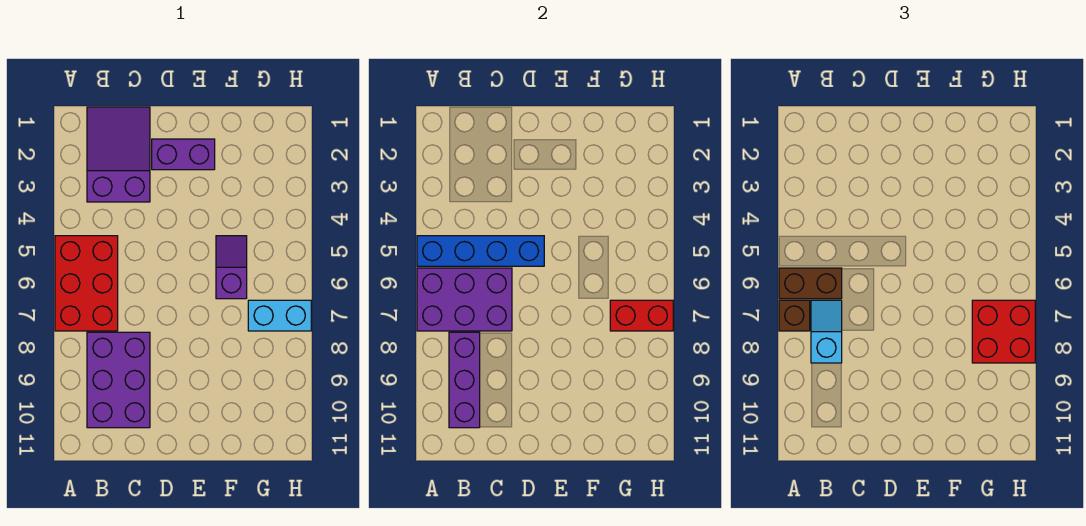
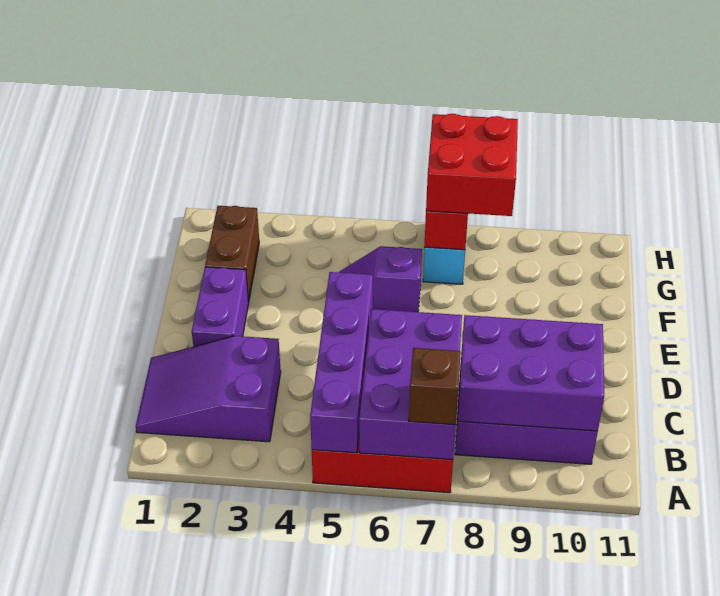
blue brick A5:D5 level 2 -> purple brick A5:D5 level 2
brown brick A6:B6 level 3 -> brown brick F2:G2 level 1
cyan slope B7:B8 level 3 top 8 -> none
purple brick B8:B10 level 2 -> purple brick B8:C10 level 2

